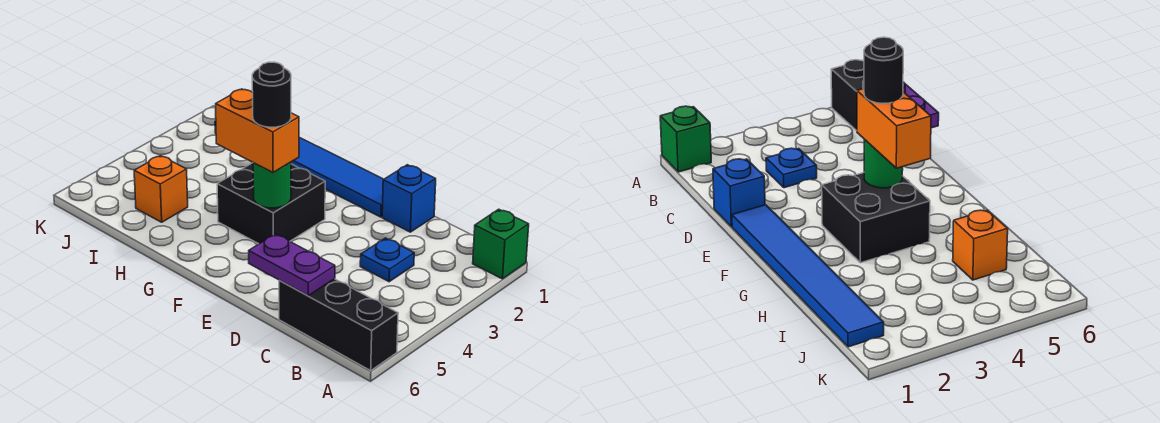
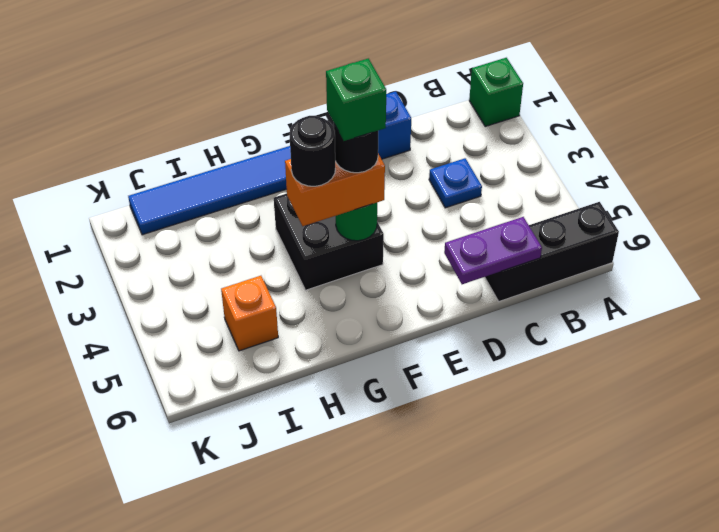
none -> green brick F4 level 5
none -> black round brick G4 level 4

